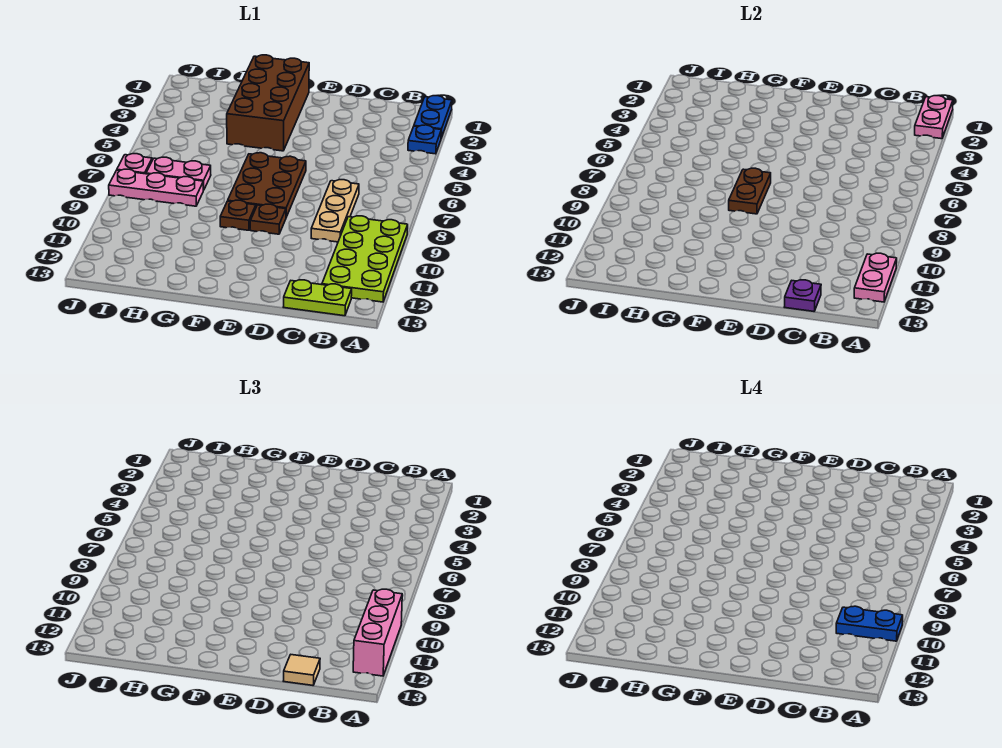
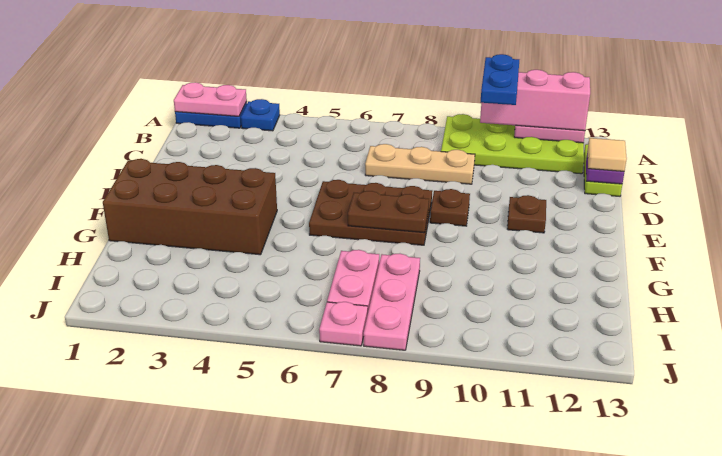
brown plate F9 level 1 -> brown plate E11 level 1

